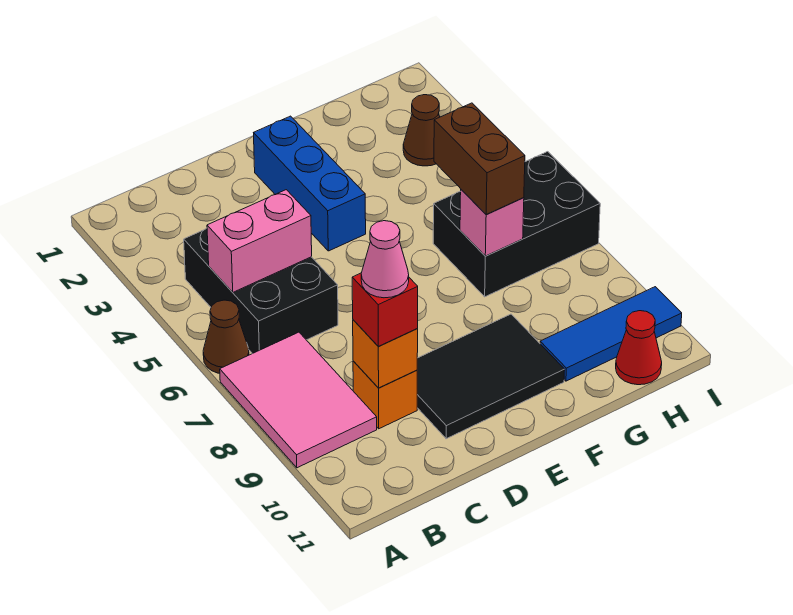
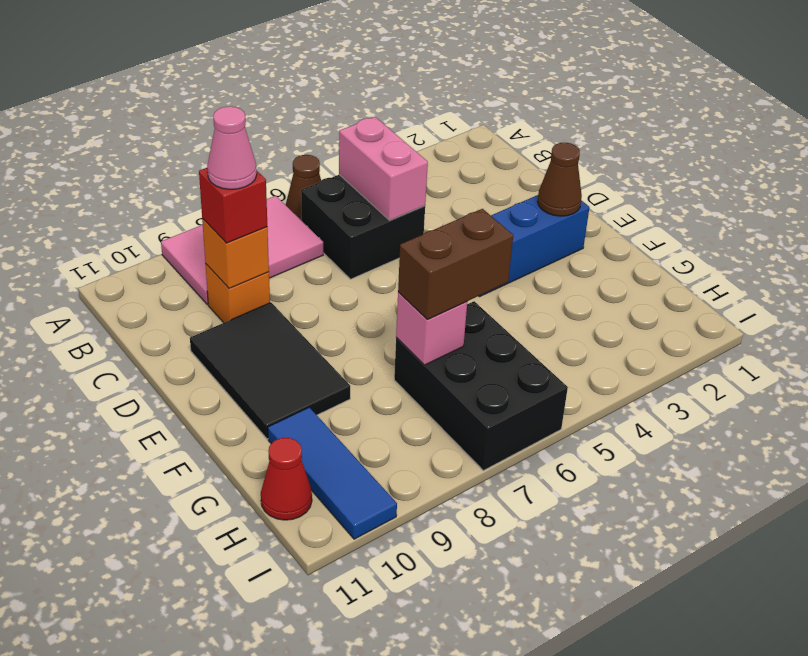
black brick B4:C6 level 1 -> black brick B5:C6 level 1
brown cone H3 level 1 -> brown cone E2 level 2

